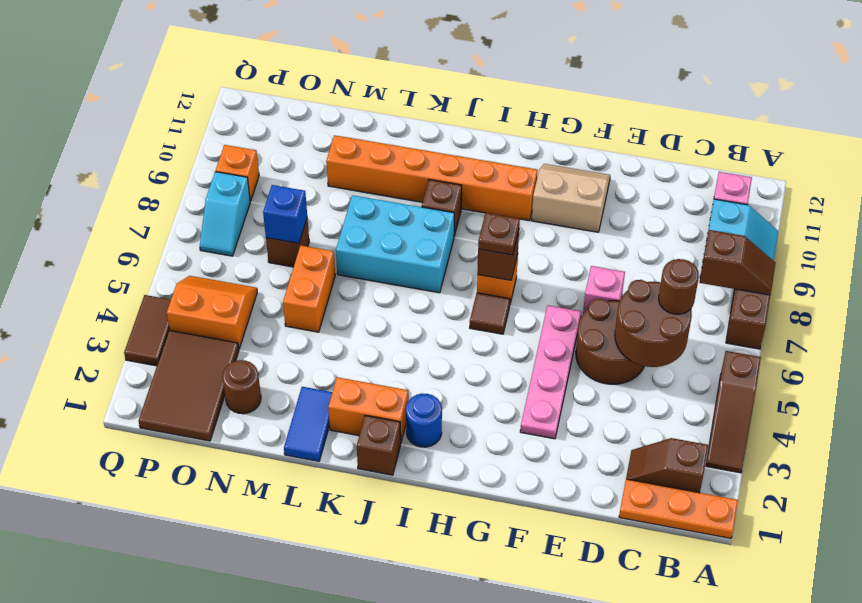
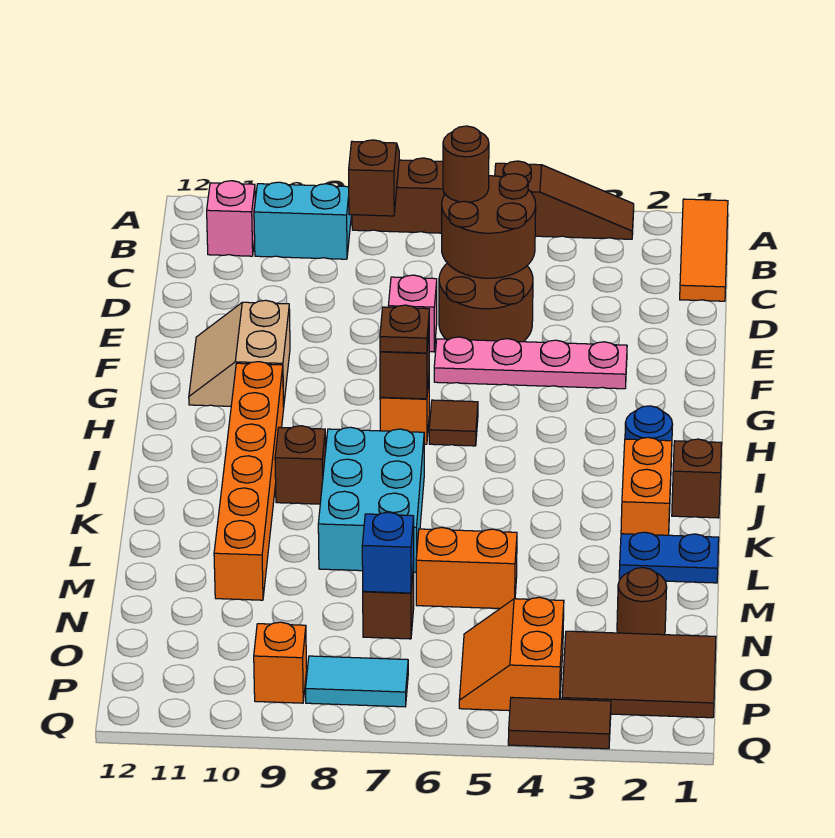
orange plate A1:C1 level 1 -> orange tile A1:C1 level 1
brown slope B2:C2 level 1 top B -> none
blue tile L1:L2 level 1 -> blue plate L1:L2 level 1
cyan slope P7:P8 level 1 top 8 -> cyan tile P7:P8 level 1

